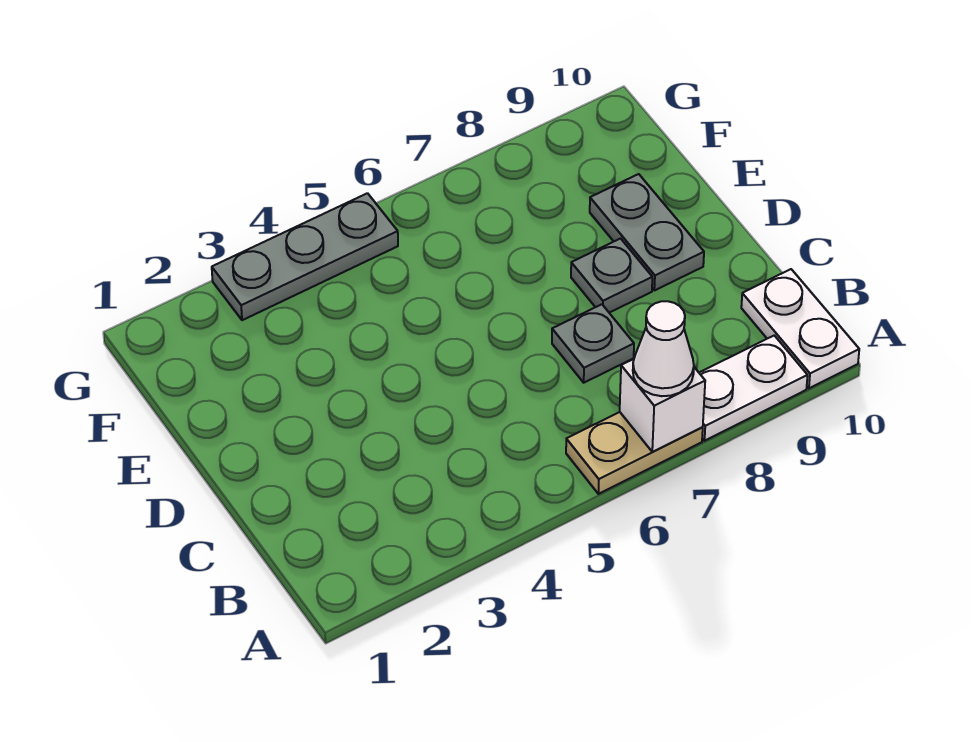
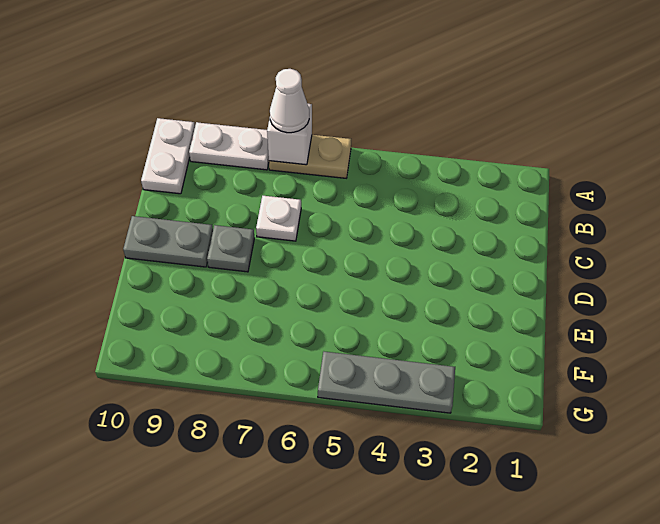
grey plate C7 level 1 -> white plate C7 level 1
grey plate D9:E9 level 1 -> grey plate D9:D10 level 1

